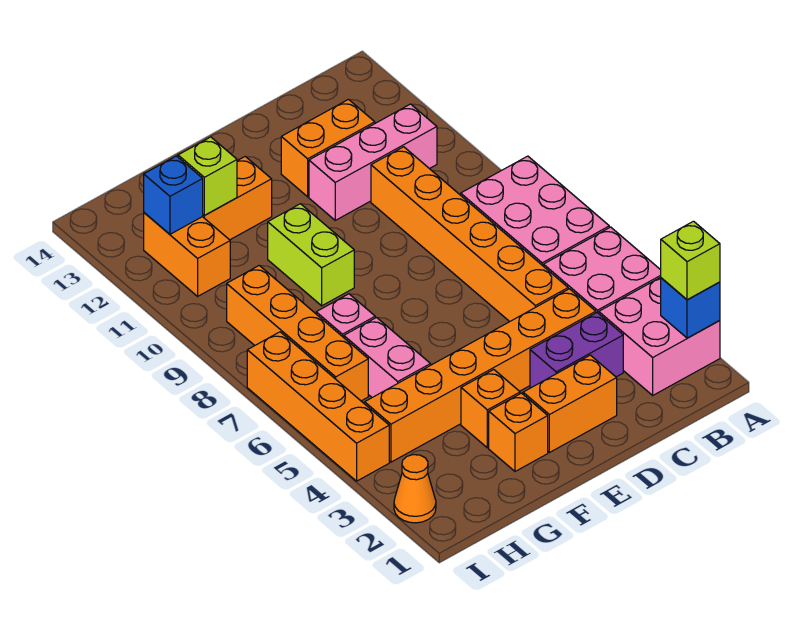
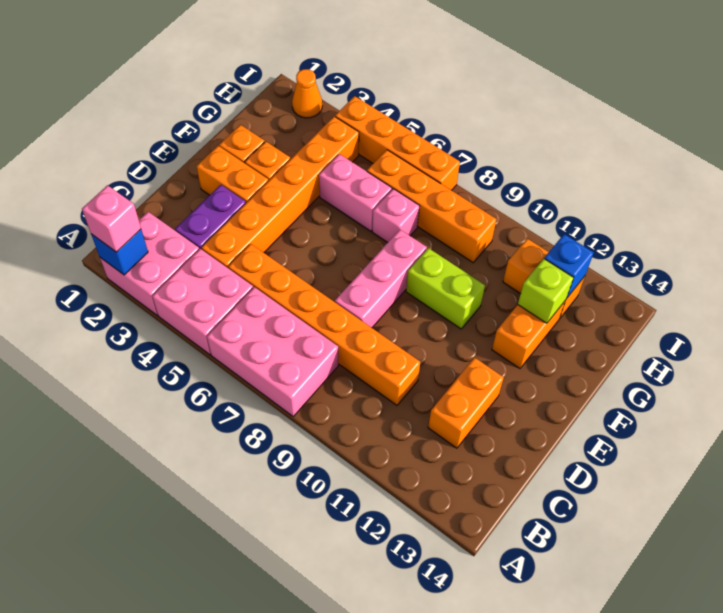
lime brick A2 level 3 -> pink brick A2 level 3
pink brick B11:D11 level 1 -> pink brick D8:F8 level 1
orange brick D2:E2 level 1 -> orange brick E2:E3 level 1

